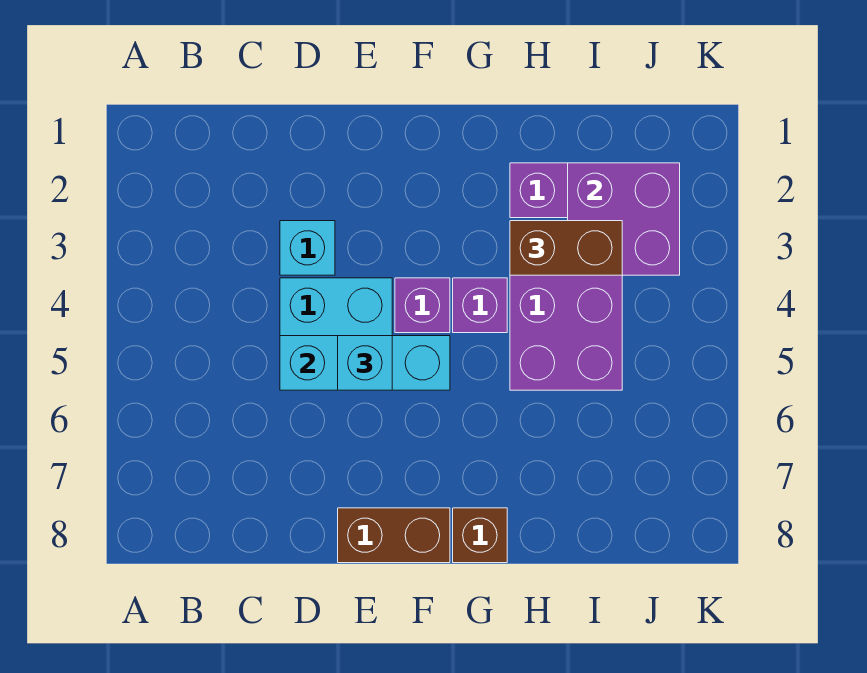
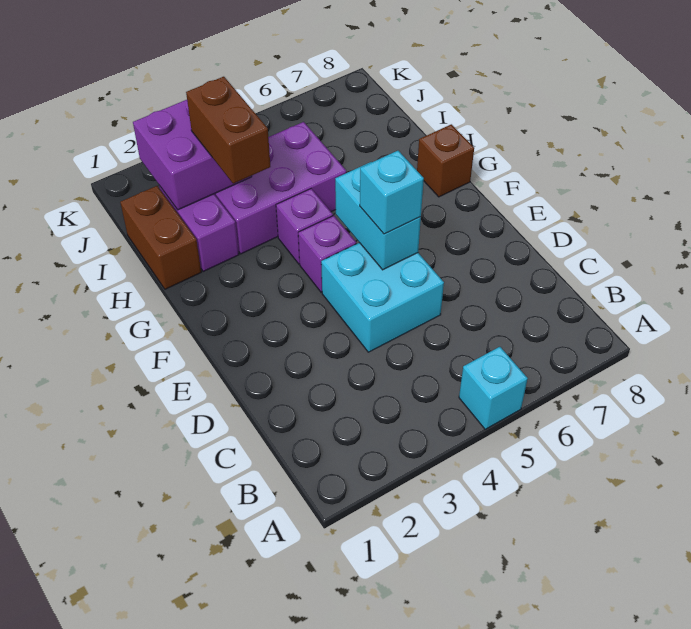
cyan brick D3 level 1 -> cyan brick A5 level 1
cyan brick D5:F5 level 2 -> cyan brick E5:F5 level 2
brown brick E8:F8 level 1 -> brown brick H1:I1 level 1

